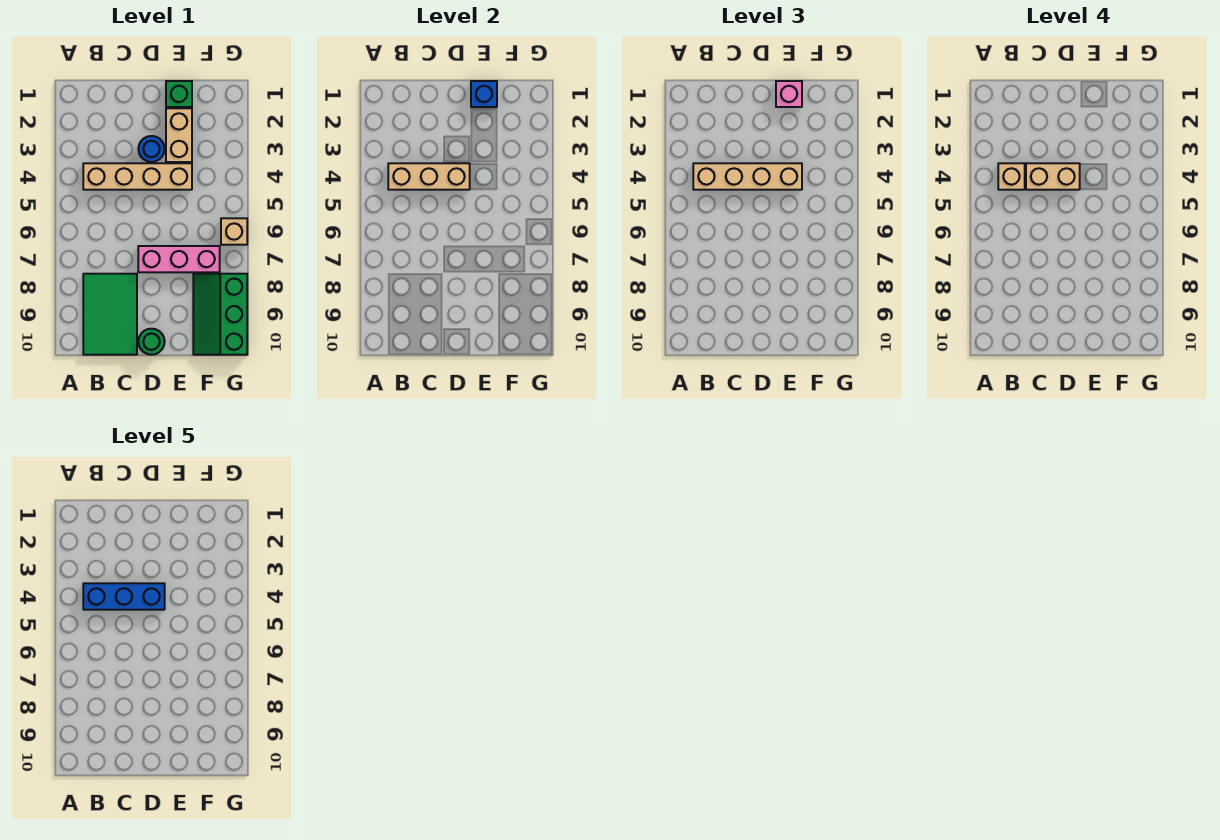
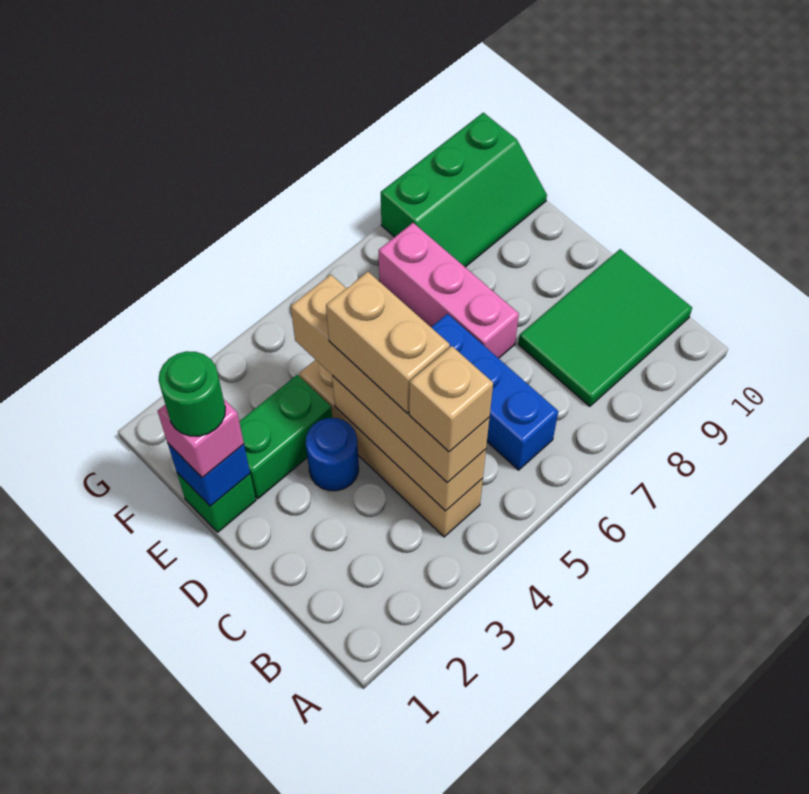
blue brick B4:D4 level 5 -> blue brick B6:D6 level 1
green round brick D10 level 1 -> green round brick E1 level 4
tan brick E2:E3 level 1 -> green brick E2:E3 level 1
tan brick G6 level 1 -> none

